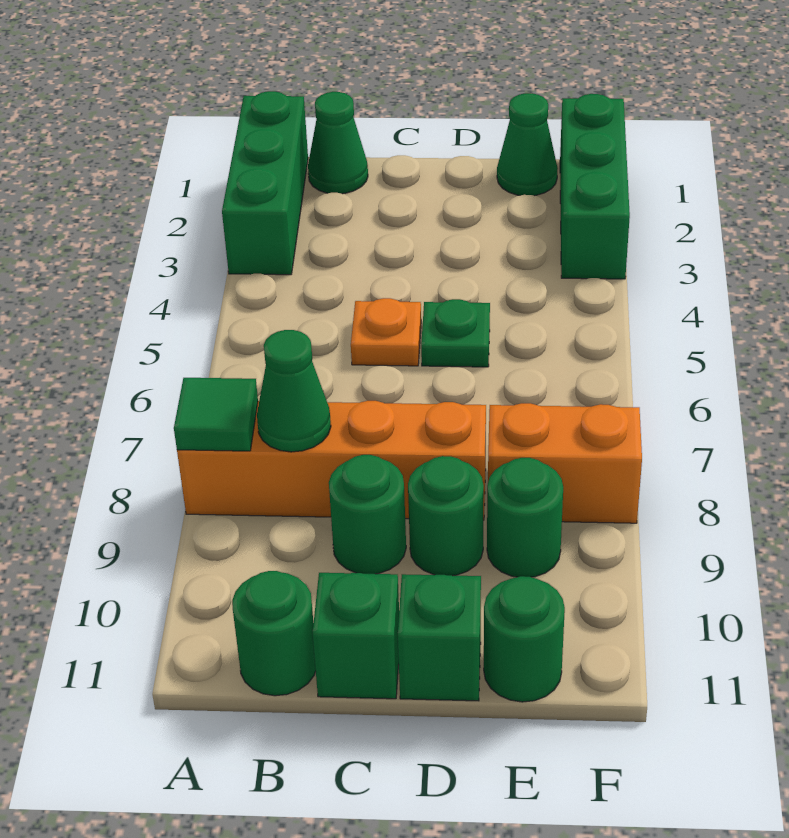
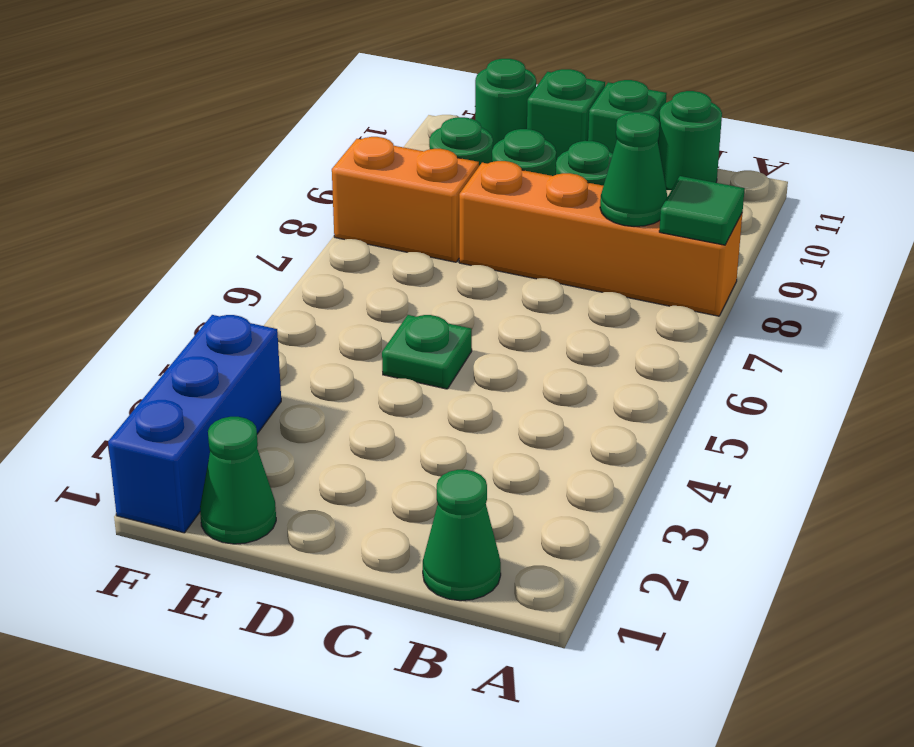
green brick A1:A3 level 1 -> none
orange plate C5 level 1 -> none
green brick F1:F3 level 1 -> blue brick F1:F3 level 1

